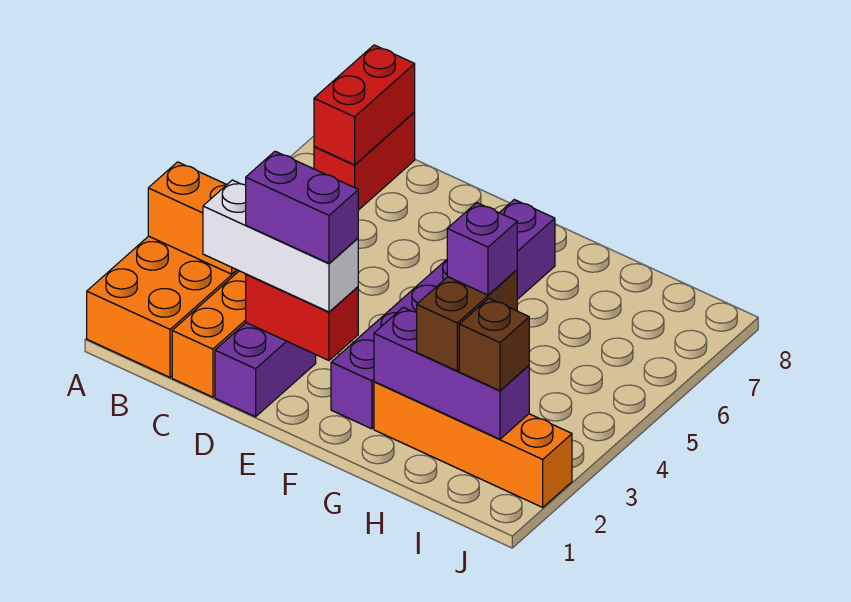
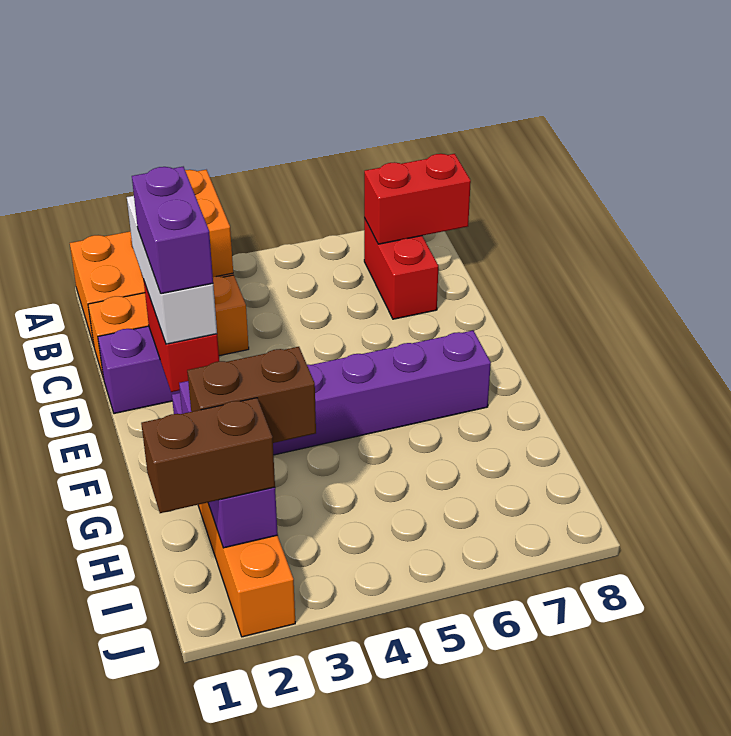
red brick B7:B8 level 1 -> red brick B7:C7 level 1
purple brick H3 level 4 -> none
brown brick I2 level 3 -> brown brick I1:I2 level 3

